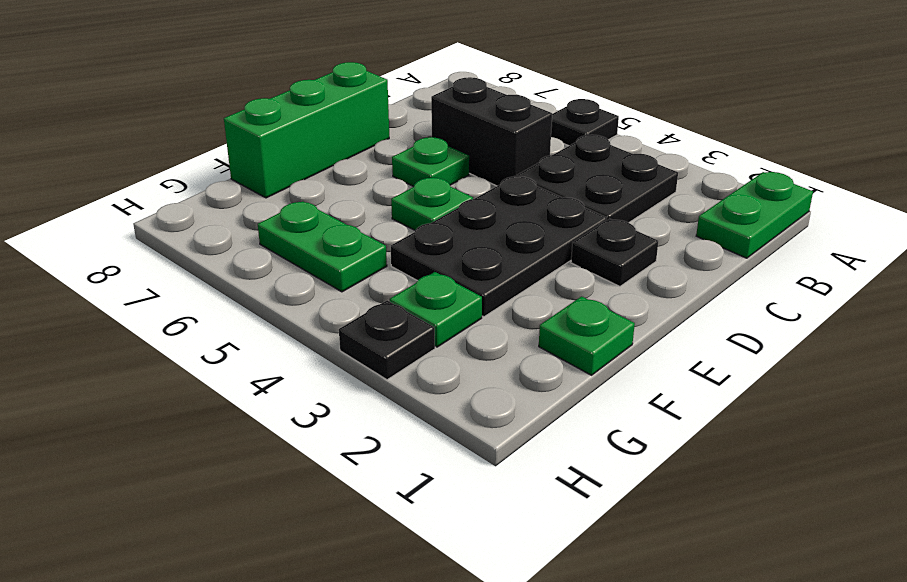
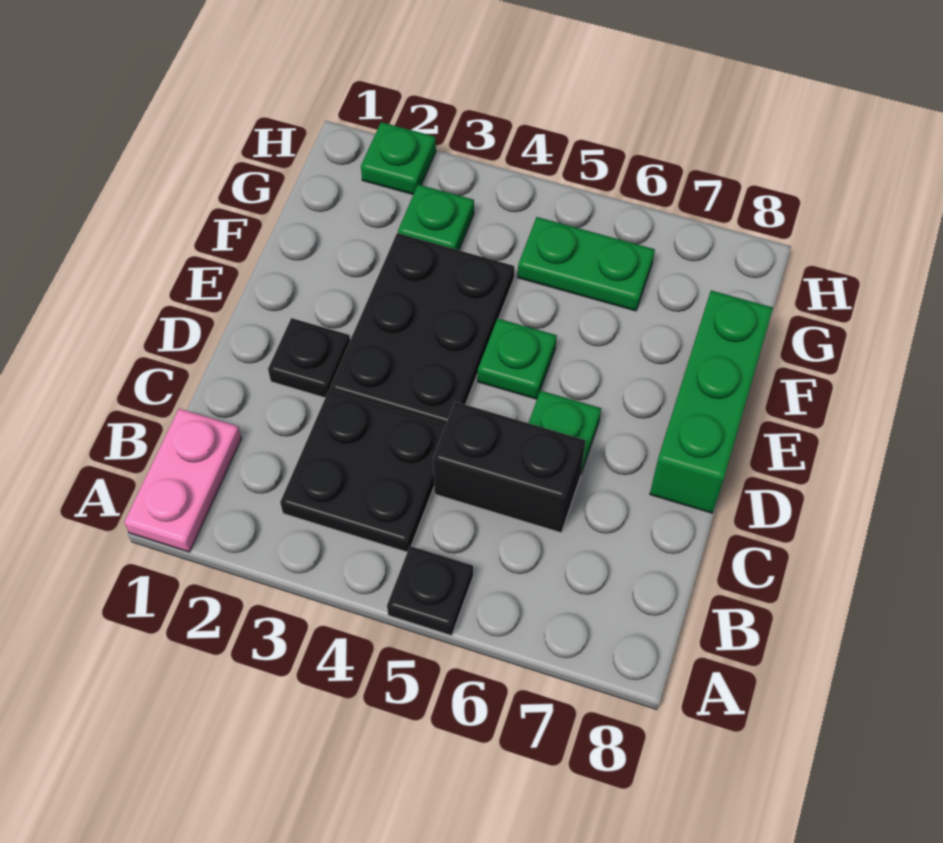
green plate A1:B1 level 1 -> pink plate A1:B1 level 1
green plate F1 level 1 -> green plate H2 level 1
black plate H3 level 1 -> none

